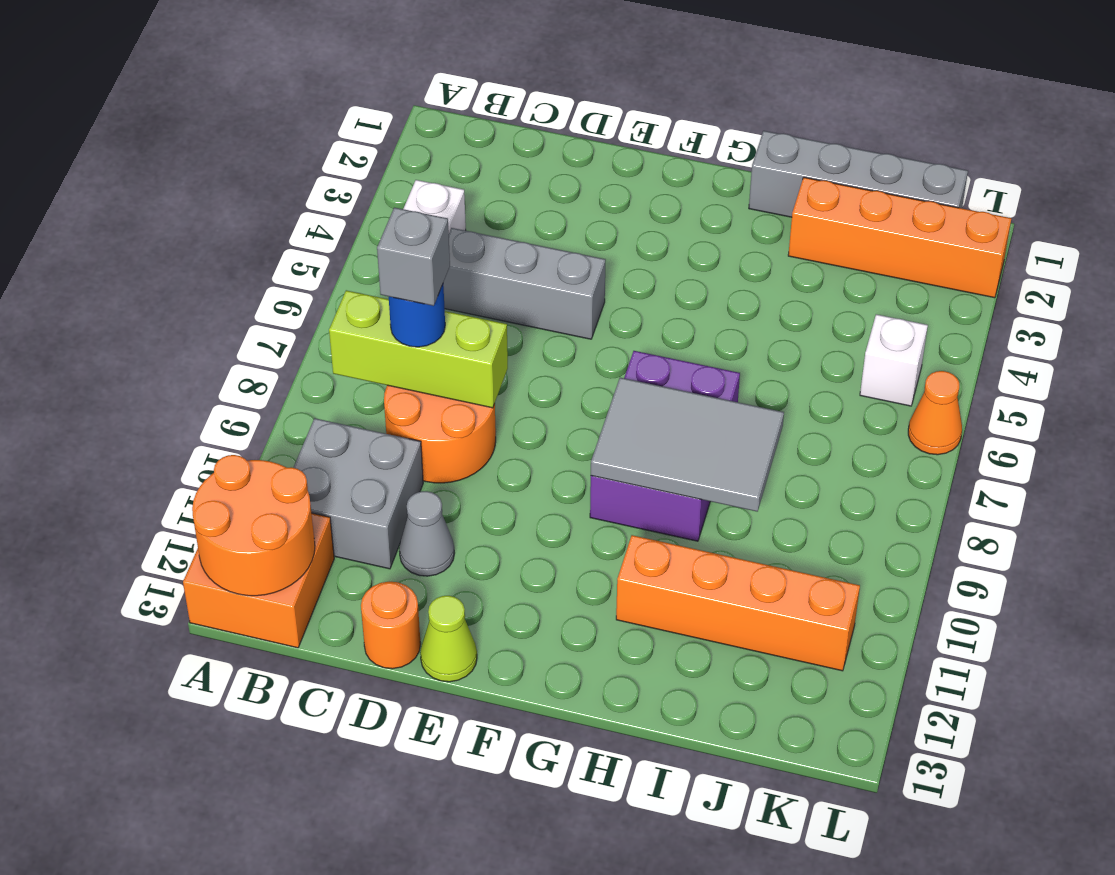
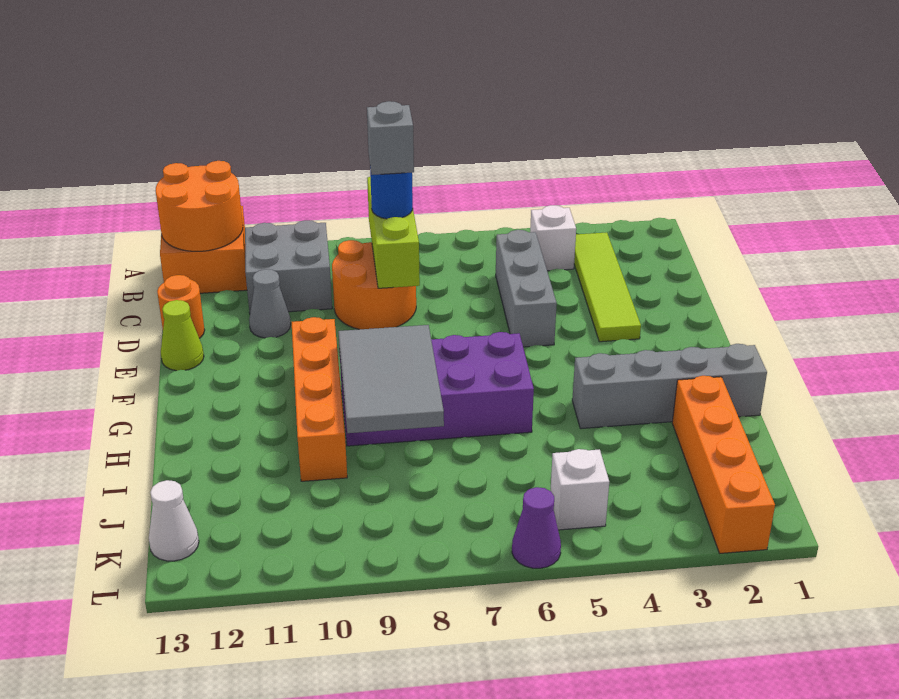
none -> lime tile B3:E3 level 1
purple brick G7:H9 level 1 -> purple brick G6:H9 level 1
grey brick H1:K1 level 1 -> grey brick H1:H4 level 1
orange brick H11:K11 level 1 -> orange brick F10:I10 level 1
none -> white cone K13 level 1
orange cone L6 level 1 -> purple cone L6 level 1

